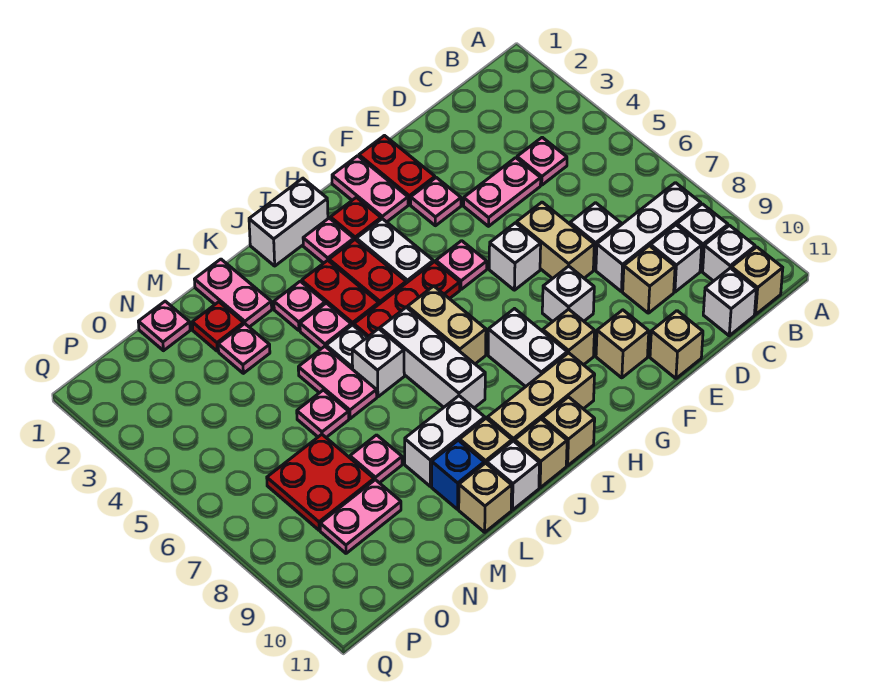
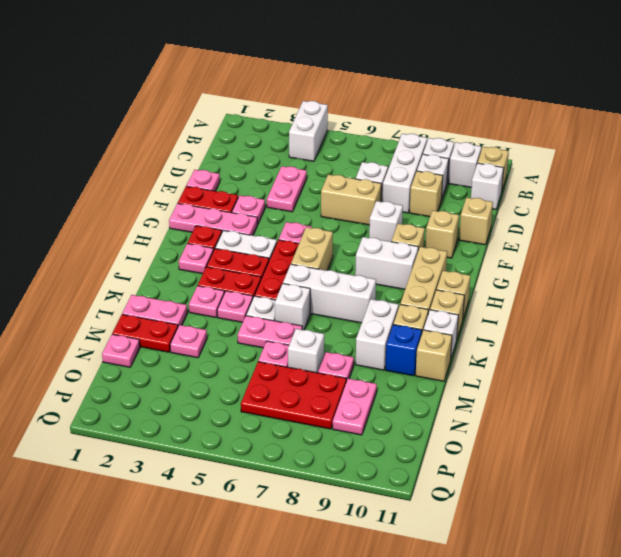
pink plate C4 level 1 -> pink plate E1 level 1
white brick F6 level 1 -> white brick M7 level 1
pink plate G1:G2 level 1 -> pink plate G1:G3 level 1
white brick I1:J1 level 1 -> white brick A4:B4 level 1
tan brick I6:I7 level 1 -> tan brick H6:I6 level 1
red plate M2 level 1 -> red plate M1:M2 level 1
red plate N7:O8 level 1 -> red plate N6:O8 level 1

